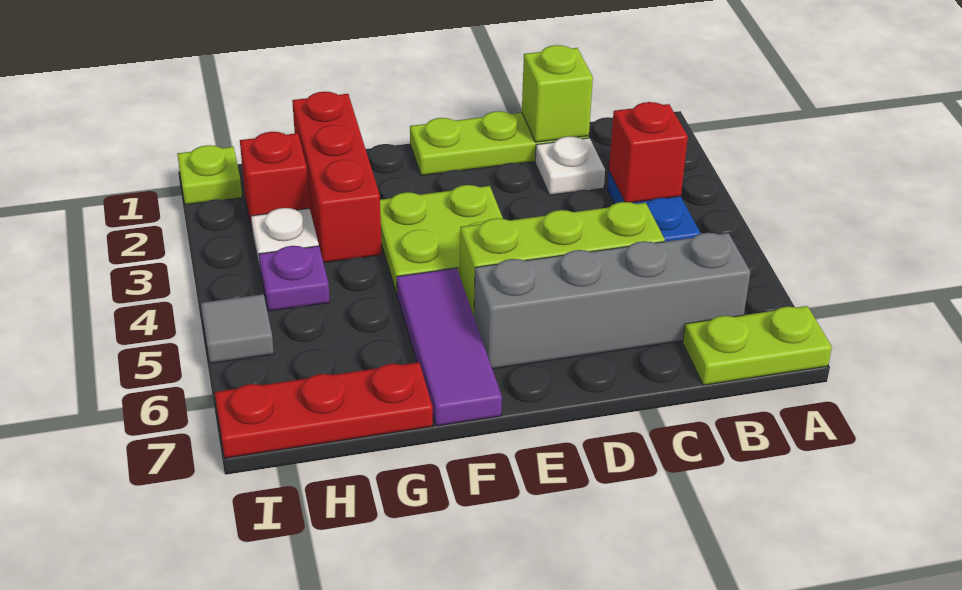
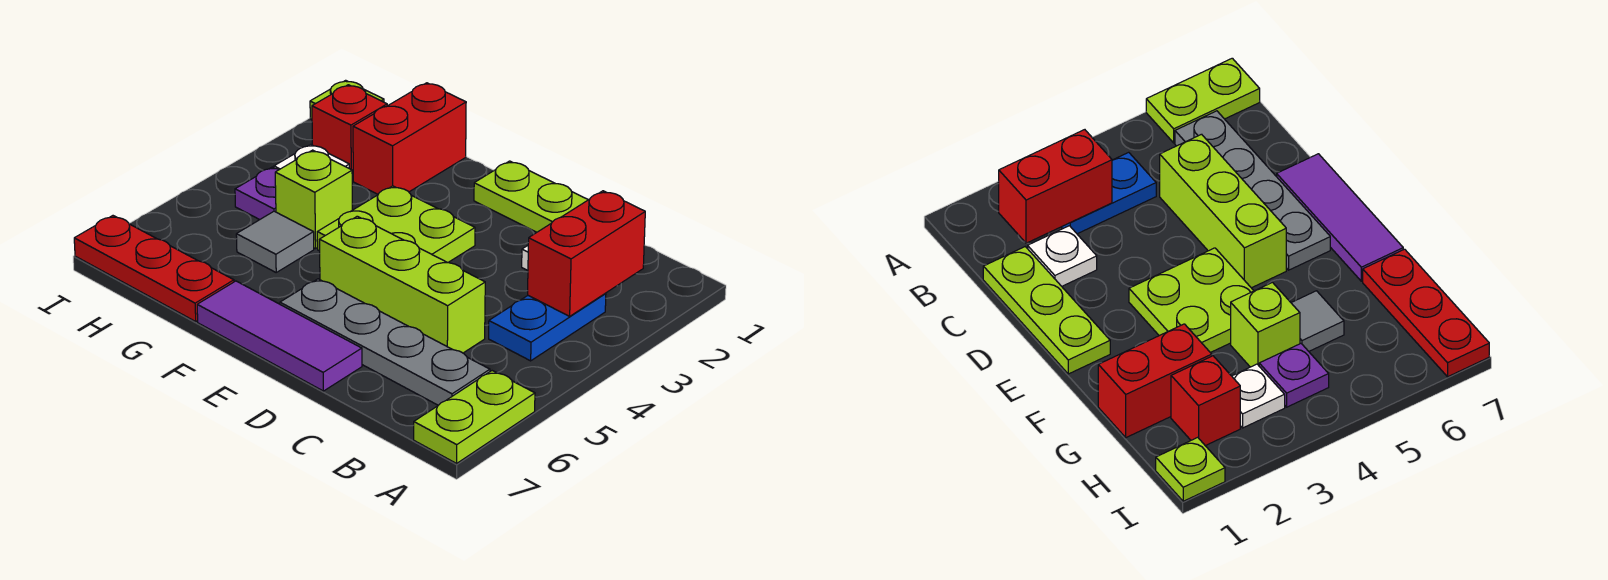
lime plate A7:B7 level 1 -> lime plate A6:A7 level 1
red brick B3 level 2 -> red brick B2:B3 level 2
grey brick B6:E6 level 1 -> grey plate B6:E6 level 1
lime brick C1 level 2 -> lime brick G4 level 1
purple tile F5:F7 level 1 -> purple tile D7:F7 level 1
red brick G1:G3 level 1 -> red brick G1:G2 level 1
grey tile I5 level 1 -> grey tile G5 level 1

